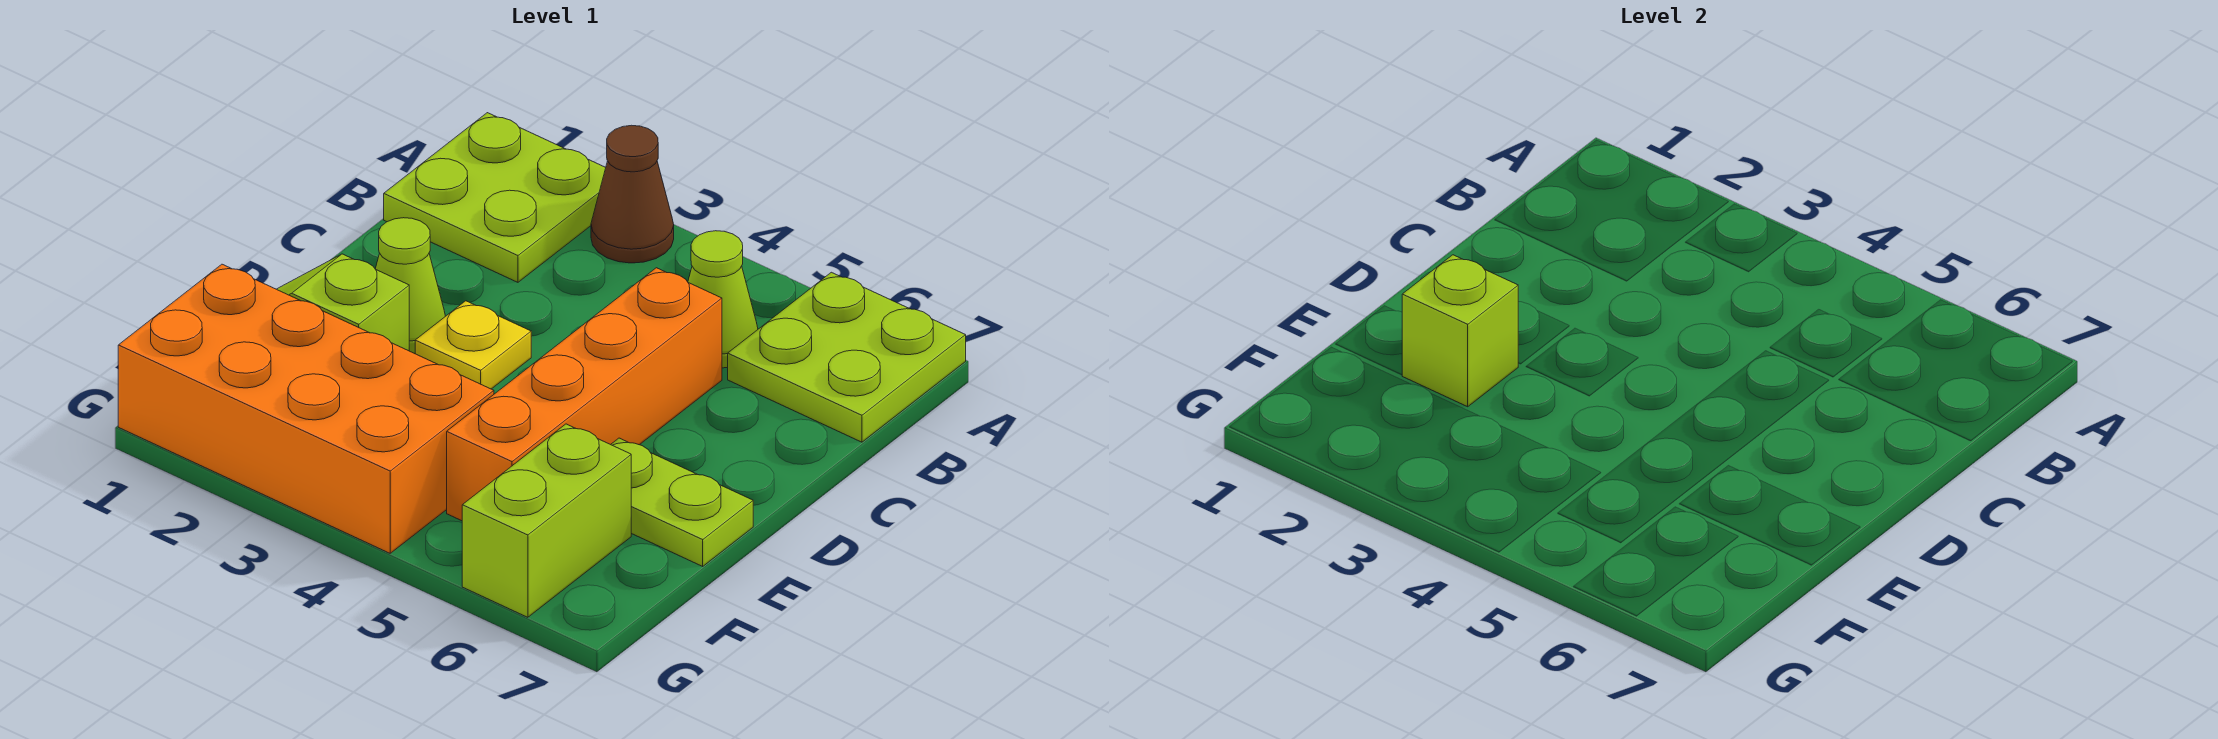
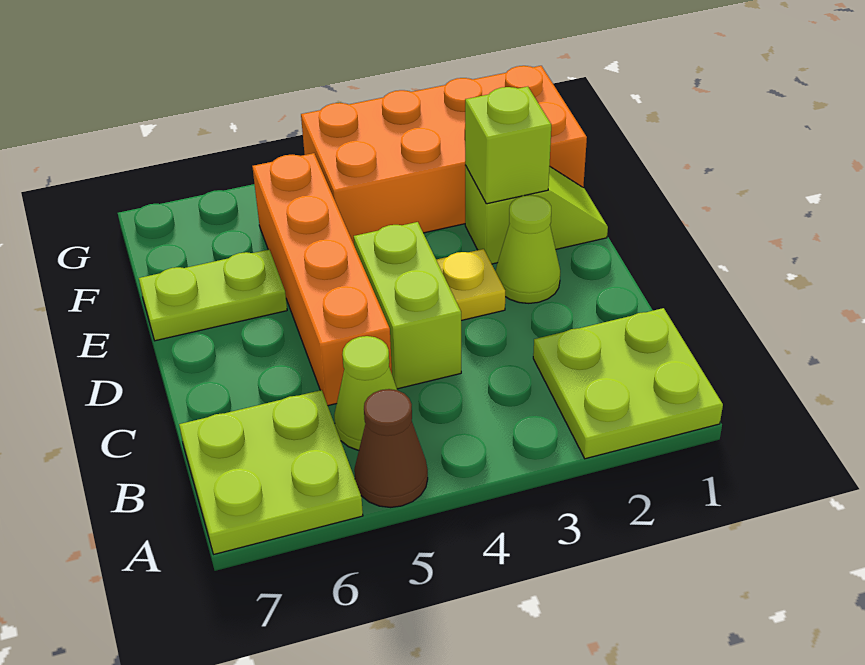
brown cone A3 level 1 -> brown cone A5 level 1
lime brick F6:G6 level 1 -> lime brick C4:D4 level 1

